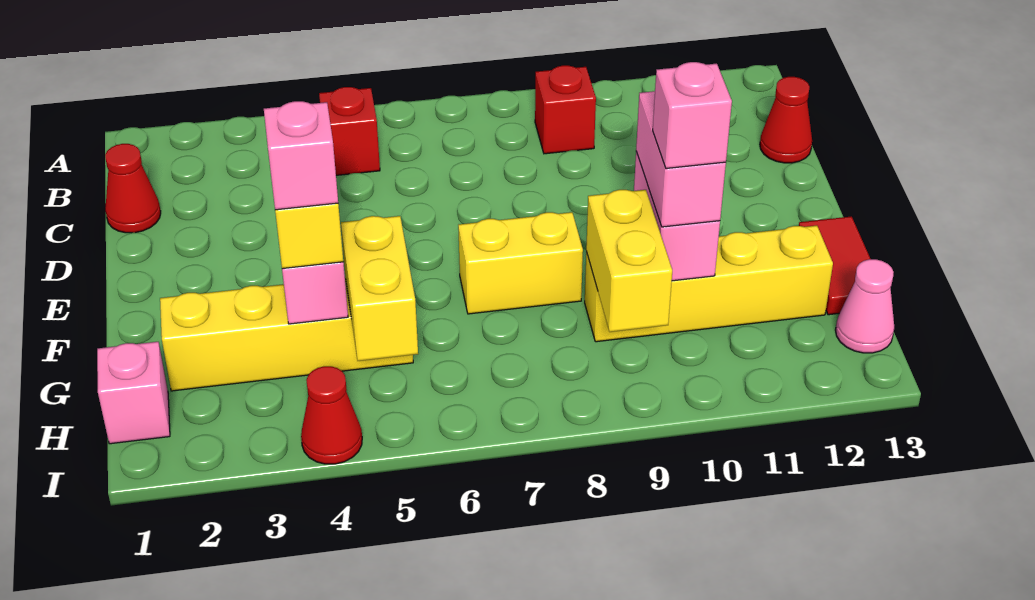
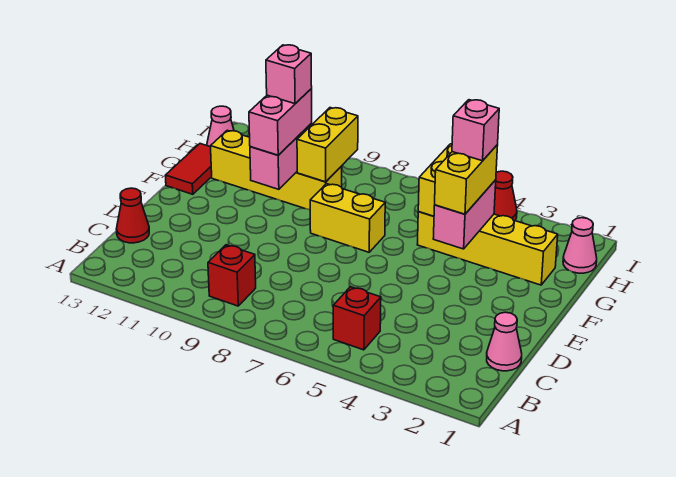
red cone C1 level 1 -> pink cone C1 level 1
pink brick H1 level 1 -> pink cone H1 level 1

